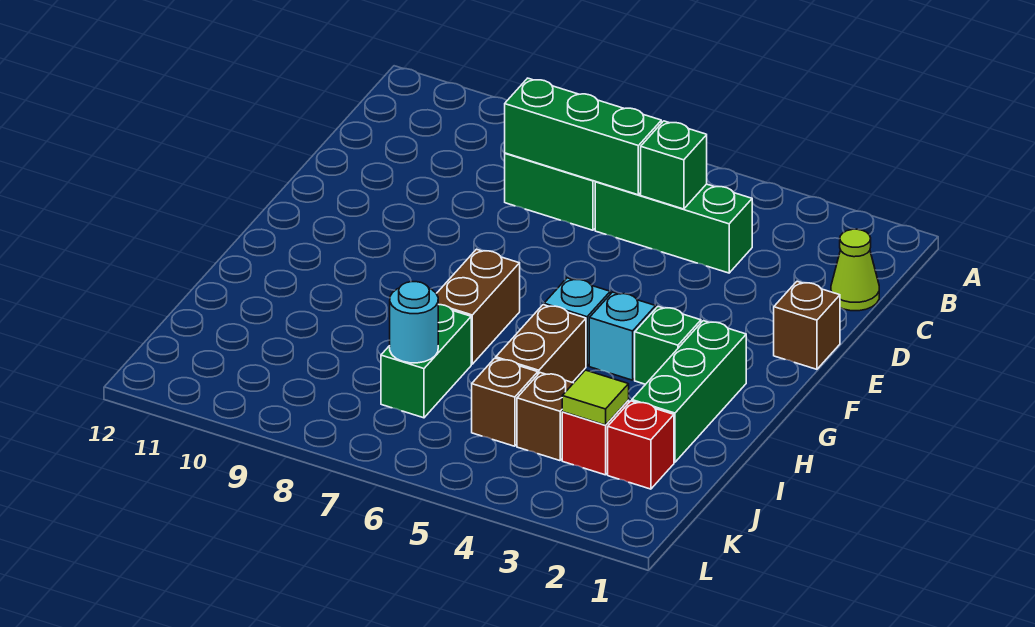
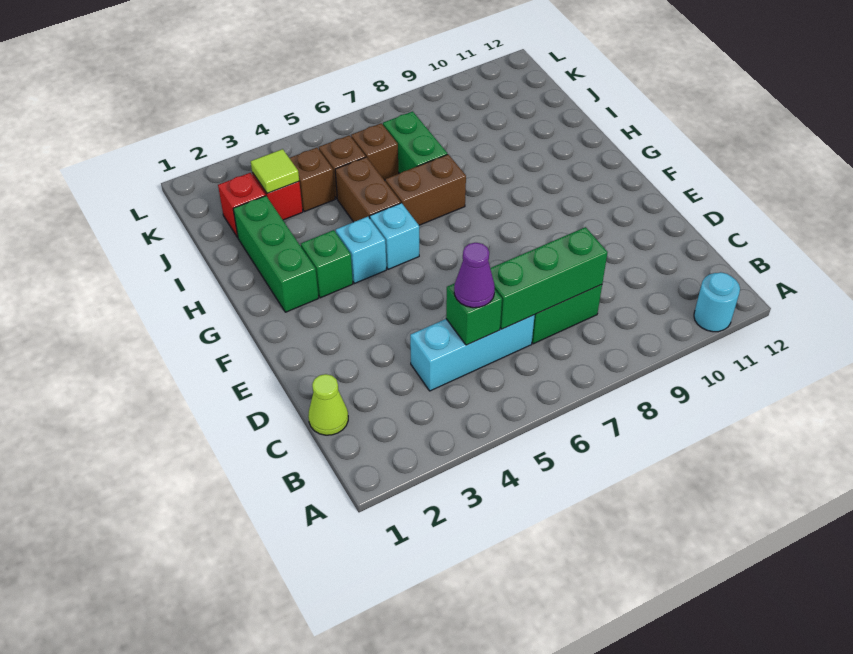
green brick C4:C6 level 1 -> cyan brick C4:C6 level 1
none -> purple cone C5 level 3
brown brick E1 level 1 -> brown brick J6 level 1
brown brick G7:H7 level 1 -> brown brick H6:H7 level 1
cyan round brick J7 level 2 -> cyan round brick A11 level 1

